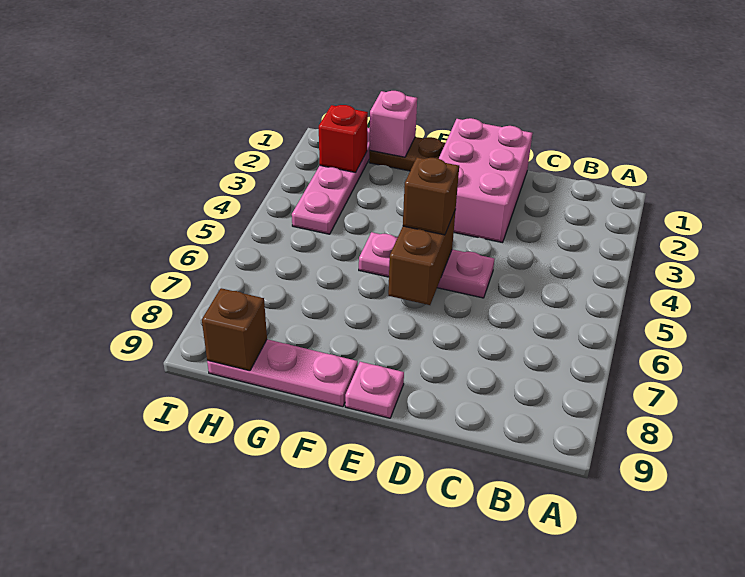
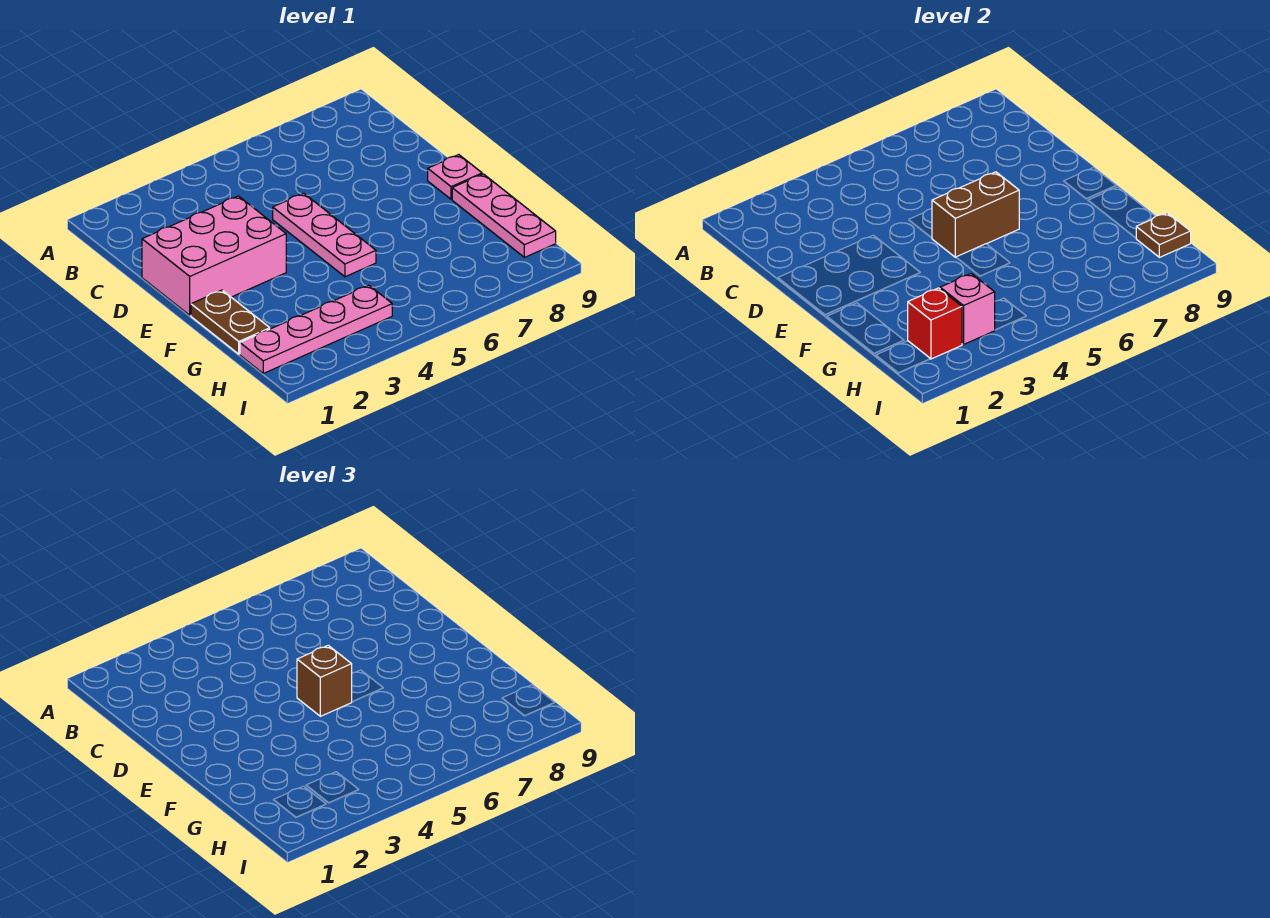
pink brick G1 level 2 -> pink brick H3 level 2
brown brick H9 level 2 -> brown plate H9 level 2

